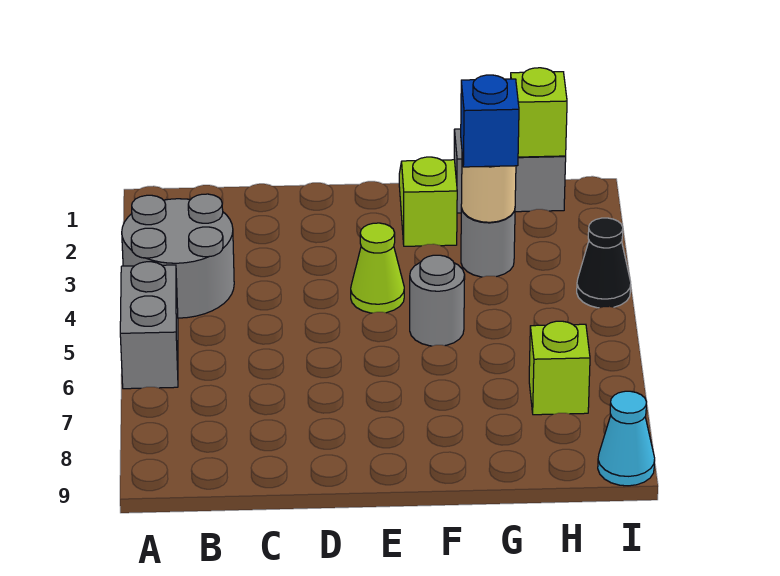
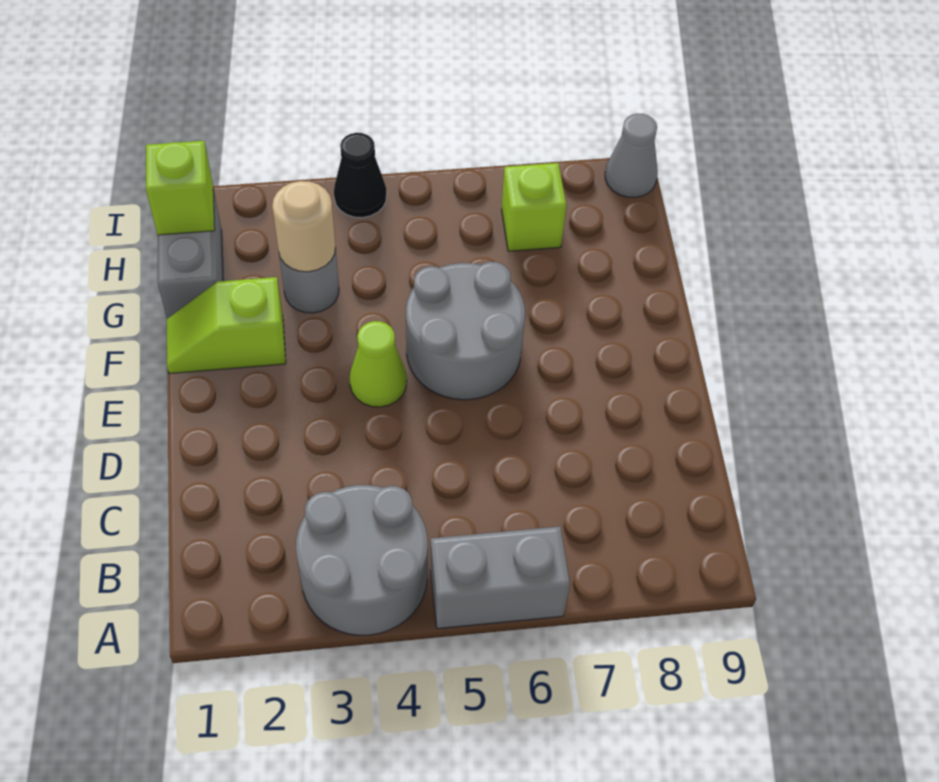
grey round brick F5 level 1 -> grey round brick E5:F6 level 1
blue brick G3 level 3 -> none
cyan cone I9 level 1 -> grey cone I9 level 1

